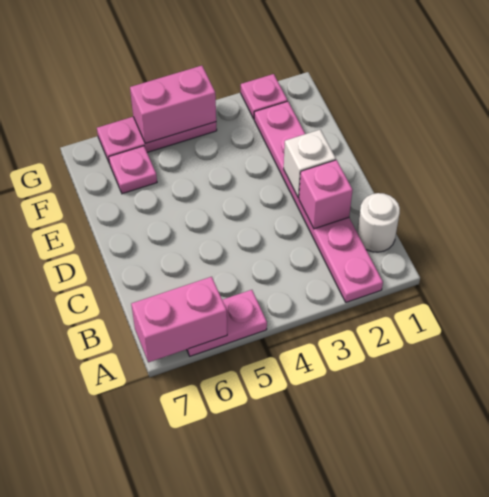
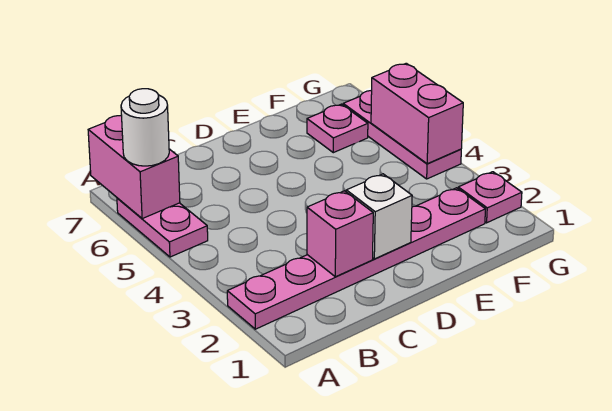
white round brick B1 level 1 -> white round brick A6 level 3

